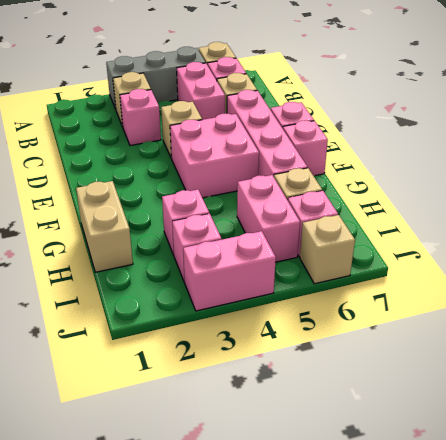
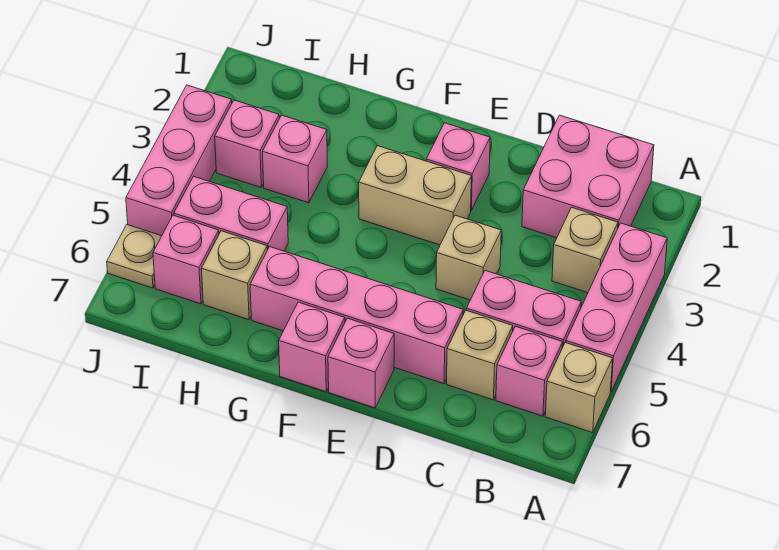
grey brick A3:A5 level 1 -> pink brick A3:A5 level 1
pink brick C3 level 1 -> pink brick E2 level 1
pink brick E4:F5 level 1 -> pink brick B1:C2 level 1
tan brick G1:H1 level 1 -> tan brick E3:F3 level 1
pink brick J3:J4 level 1 -> pink brick J3:J5 level 1
tan brick J6 level 1 -> tan plate J6 level 1

